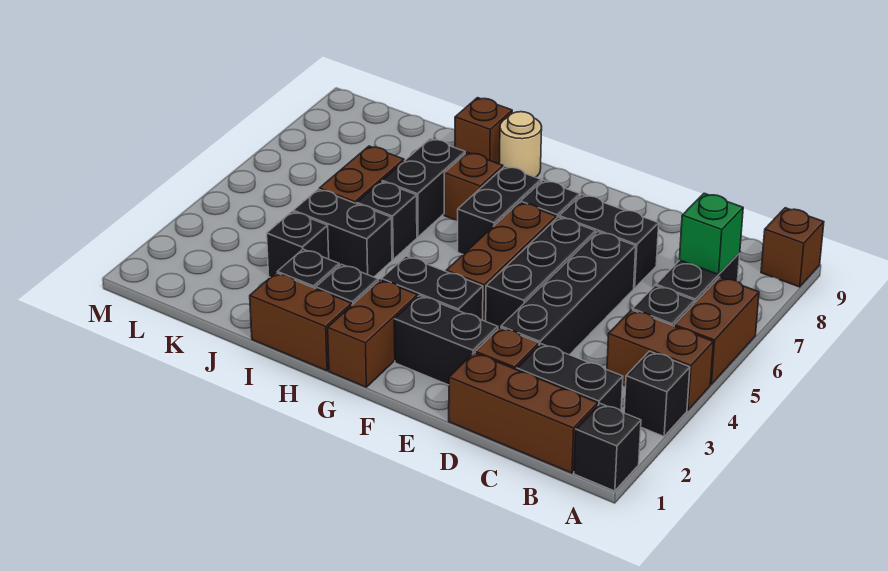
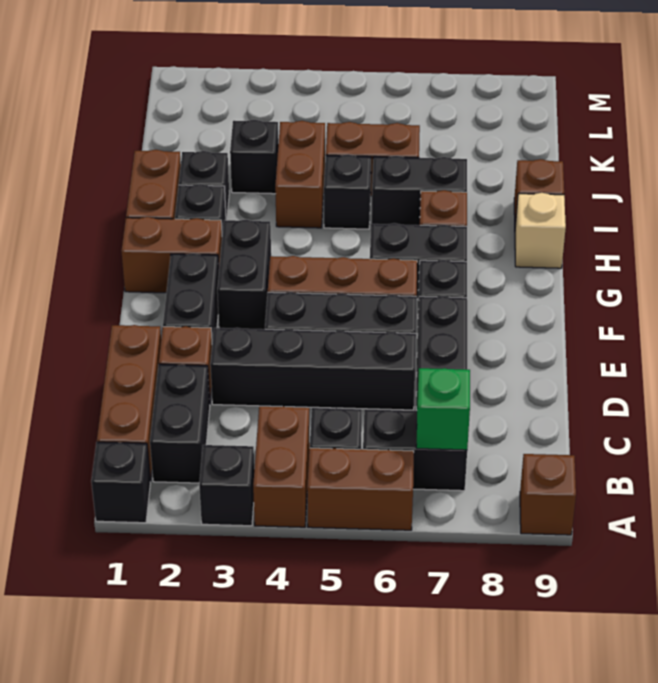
tan round brick H9 level 1 -> tan brick H9 level 1
black brick I4:J4 level 1 -> brown brick I4:J4 level 1

